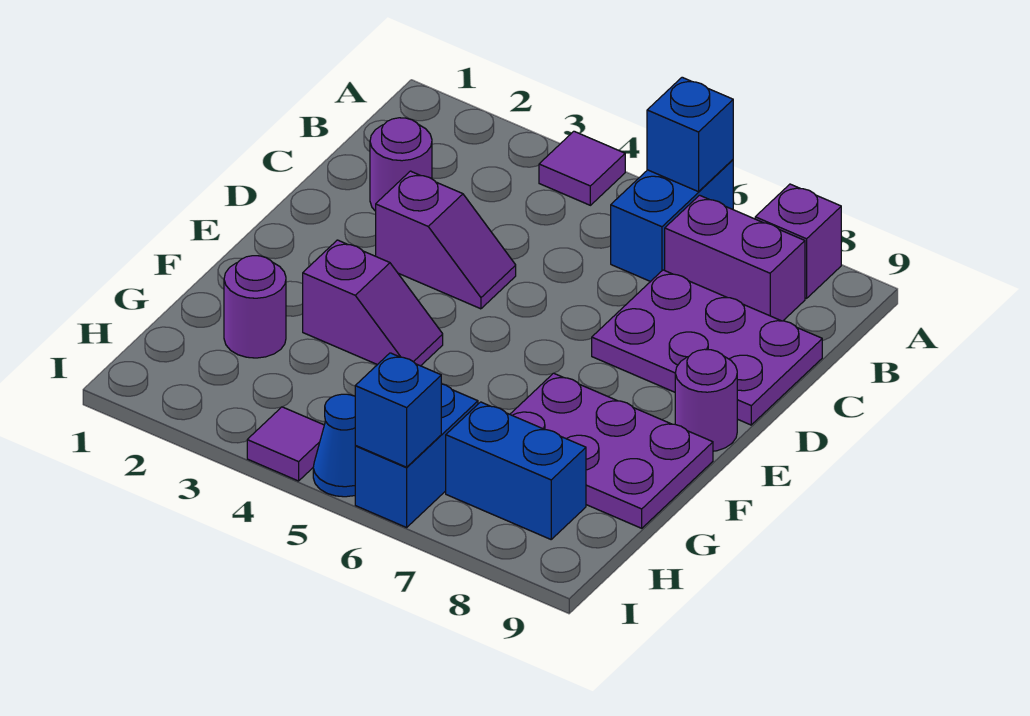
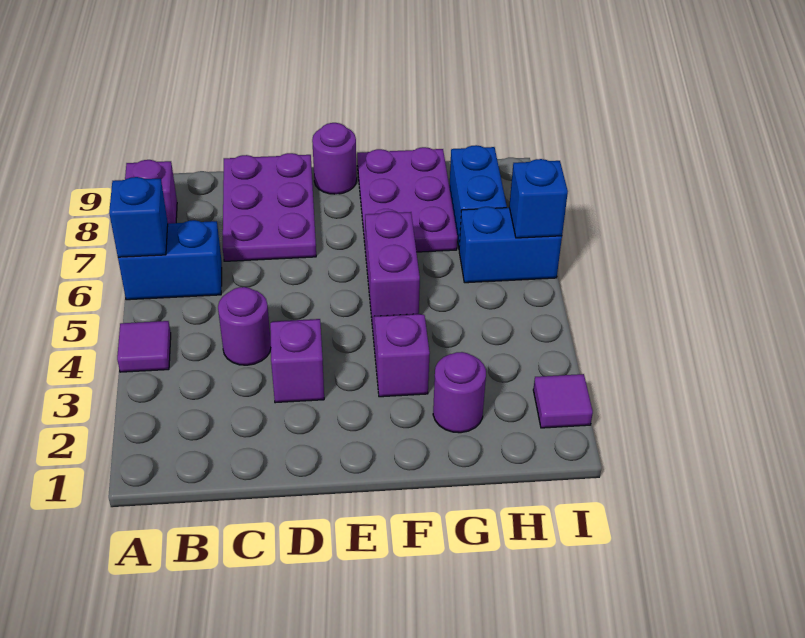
purple brick B7:B8 level 1 -> purple brick F5:F6 level 1
purple round brick C2 level 1 -> purple round brick C4 level 1
purple tile I4 level 1 -> purple tile I2 level 1
blue cone I5 level 1 -> none

